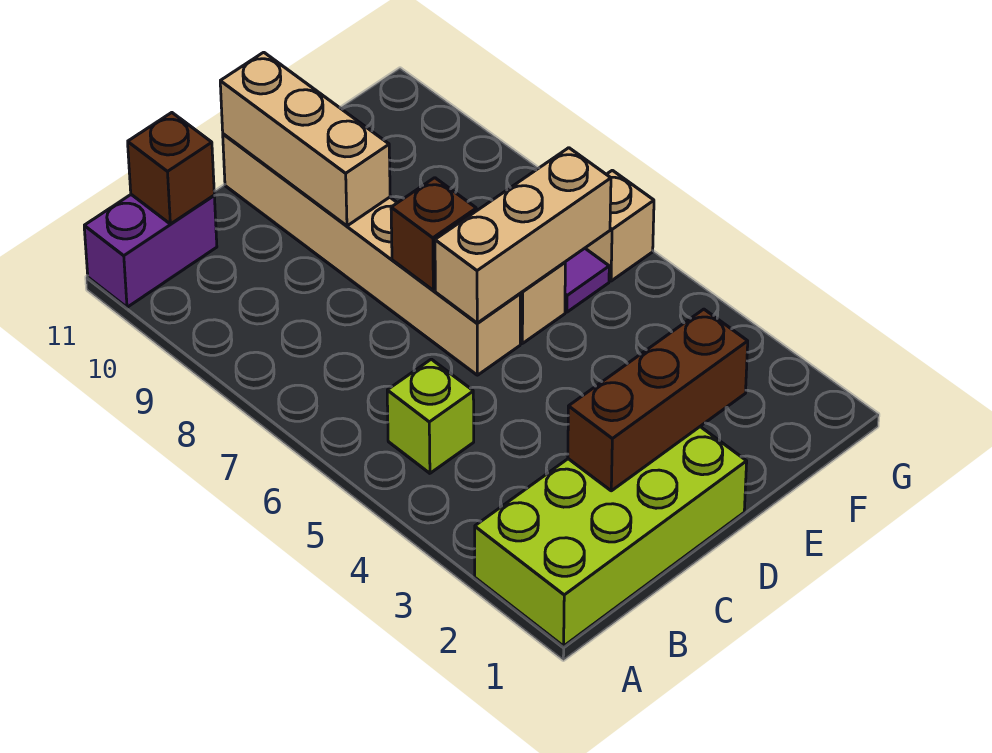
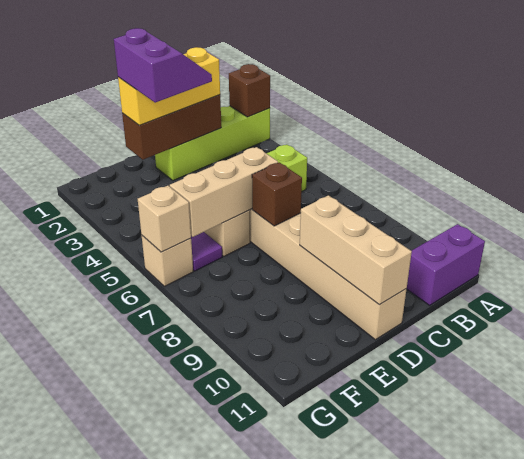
lime brick A1:D2 level 1 -> lime brick A2:D2 level 1
brown brick B11 level 2 -> brown brick A2 level 2
none -> yellow brick C2:E2 level 3
none -> purple slope D2:E3 level 4 top E
none -> tan brick G6 level 2

